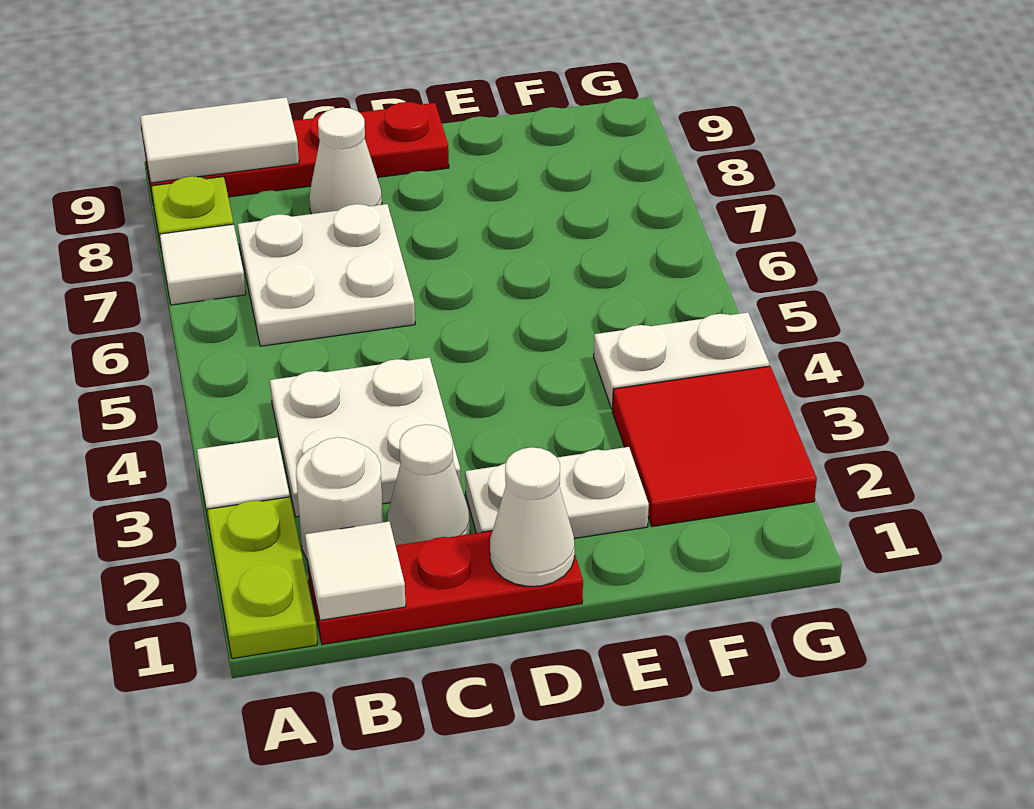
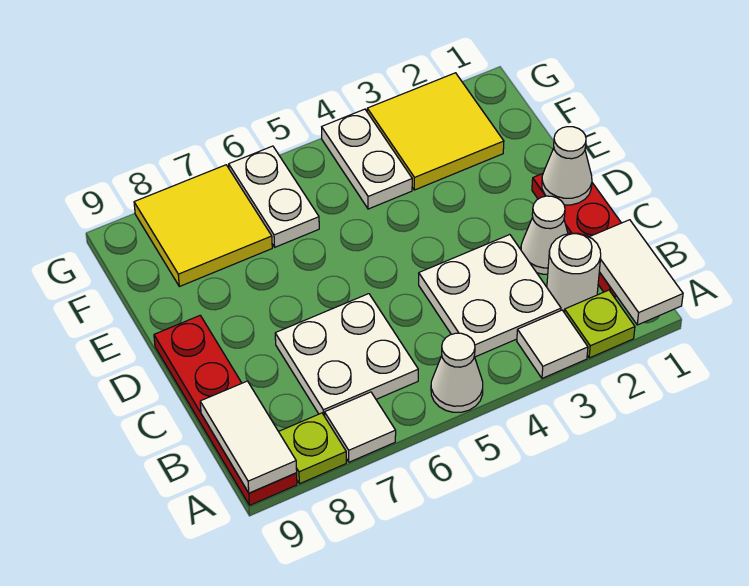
lime plate A1:A2 level 1 -> lime plate A2 level 1
white tile B1 level 2 -> white tile A1:B1 level 2
white cone C8 level 1 -> white cone A5 level 1
white plate D2:E2 level 1 -> white plate F6:G6 level 1
red tile F2:G3 level 1 -> yellow tile F2:G3 level 1
none -> yellow tile F7:G8 level 1

